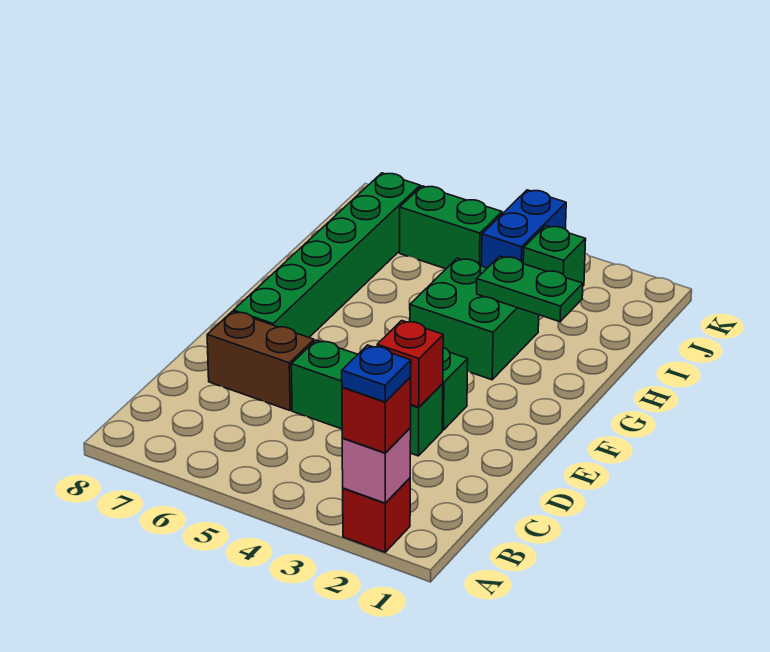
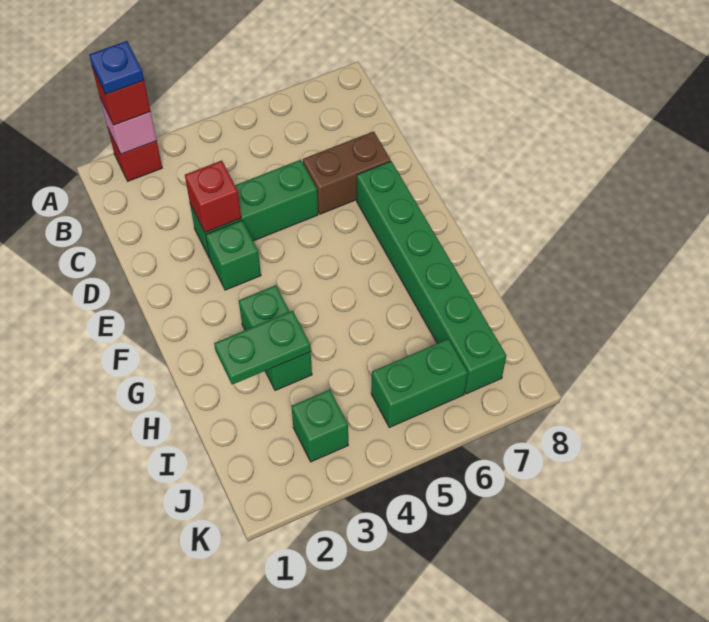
green brick G3:H4 level 1 -> green brick G3:H3 level 1
blue brick J4:K4 level 1 -> none

